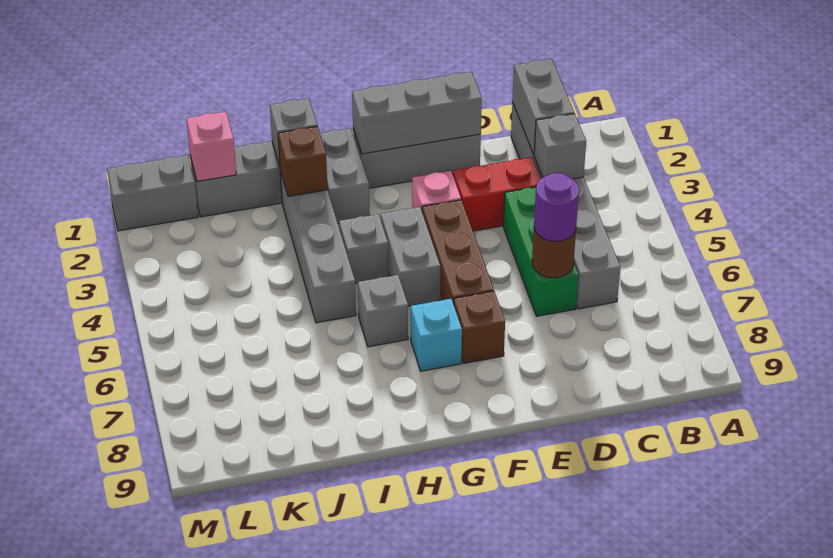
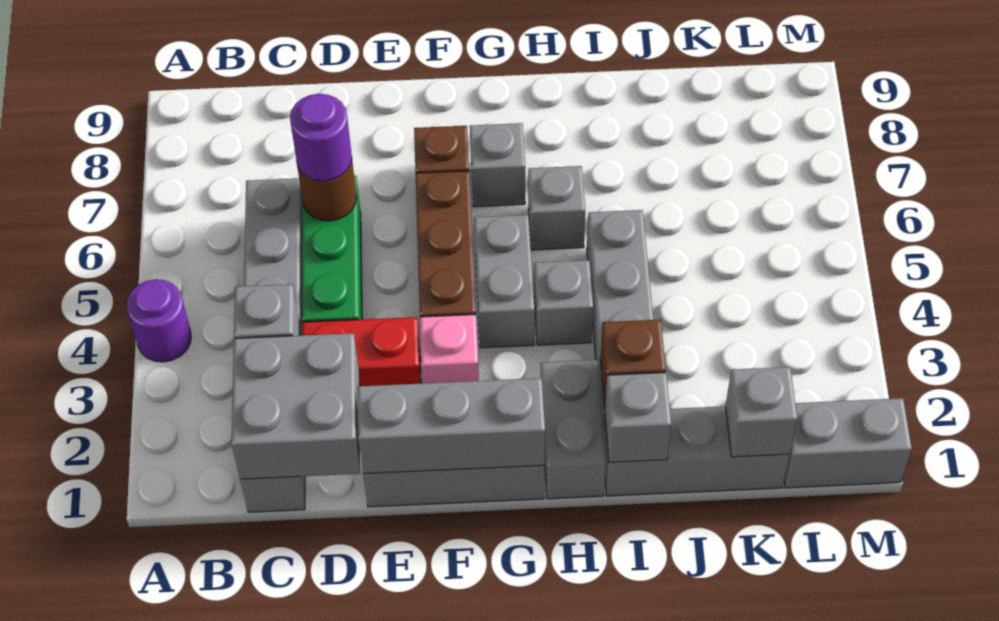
none -> purple round brick A4 level 1
grey brick C1:C2 level 2 -> grey brick C1:D2 level 2
cyan brick G7 level 1 -> grey brick G7 level 1
pink brick K1 level 2 -> grey brick K1 level 2

